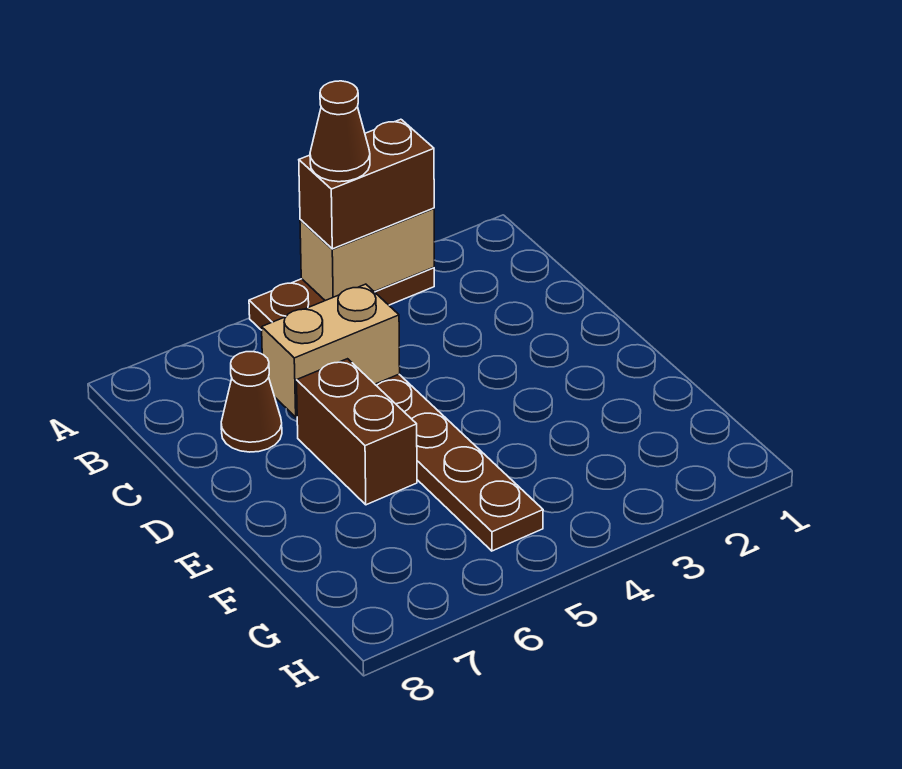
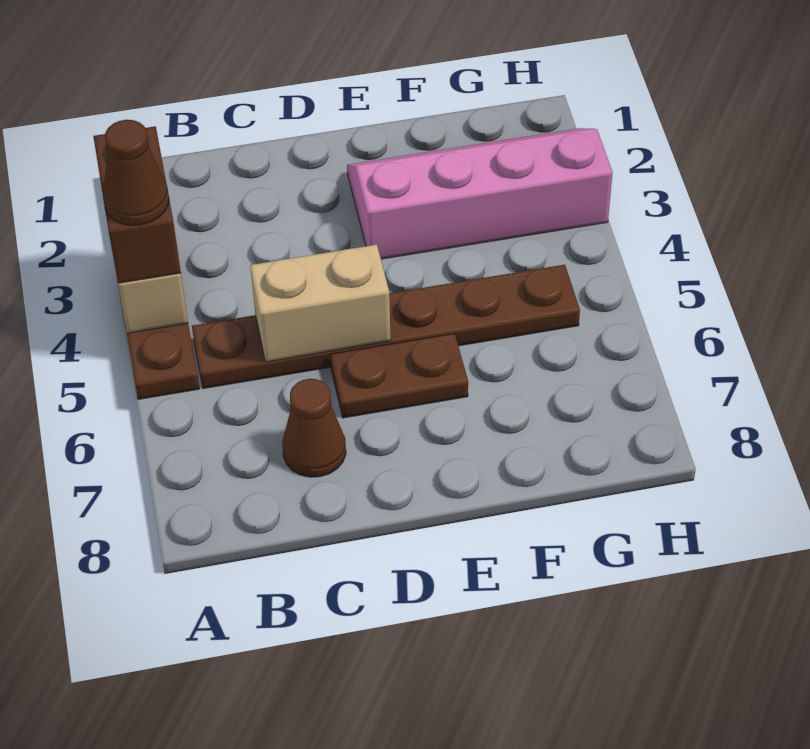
tan brick C5:C6 level 2 -> tan brick C5:D5 level 2
brown brick D6:E6 level 1 -> brown plate D6:E6 level 1
none -> pink slope E2:H3 level 1 top 3

